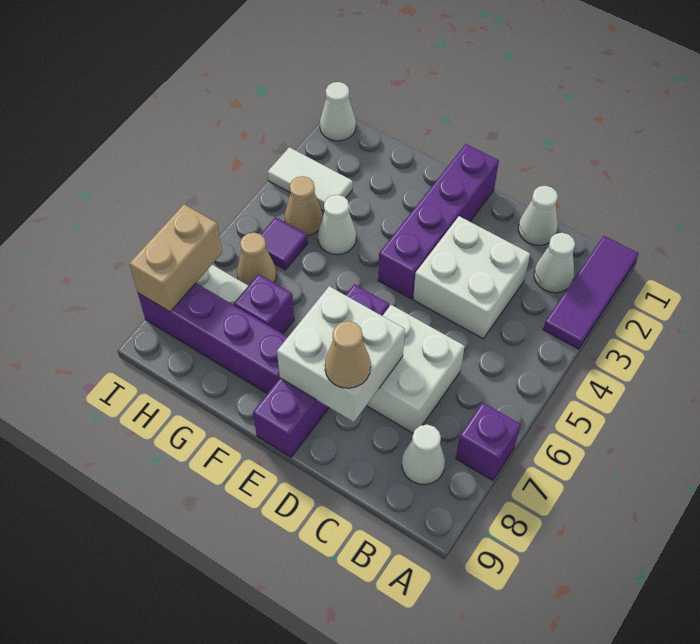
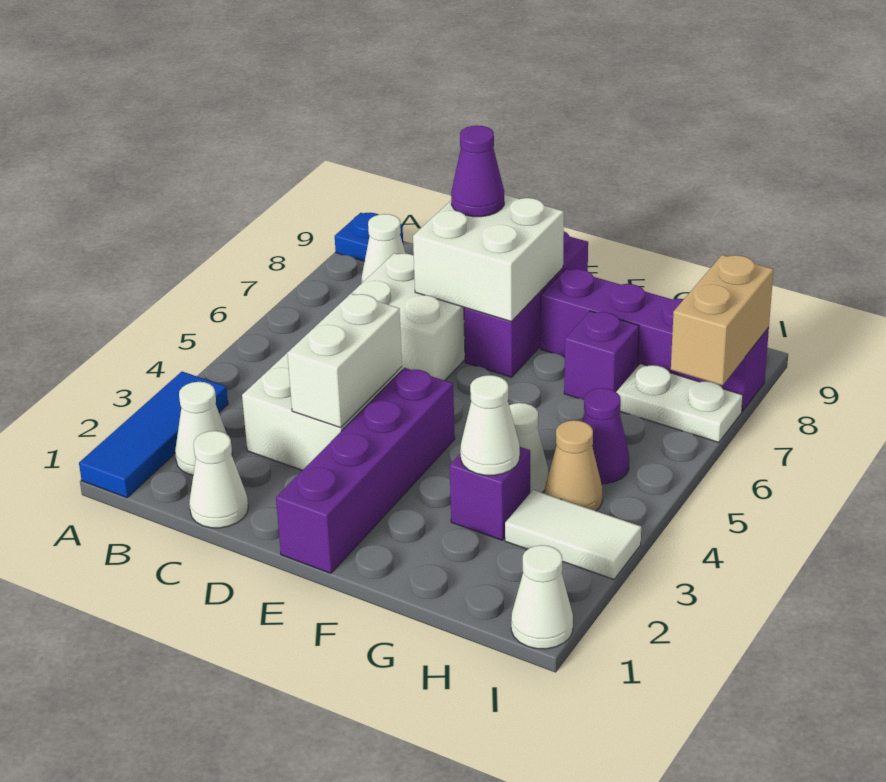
purple tile A1:A3 level 1 -> blue tile A1:A3 level 1
purple brick A7 level 1 -> purple brick G3 level 1
none -> blue plate A9 level 1
none -> white brick D3:D4 level 2
tan cone D8 level 3 -> purple cone D8 level 3
purple brick E6:E9 level 1 -> purple brick E7:E9 level 1
none -> white cone G3 level 2
purple tile H5 level 1 -> purple cone H5 level 1
tan cone H6 level 1 -> none

